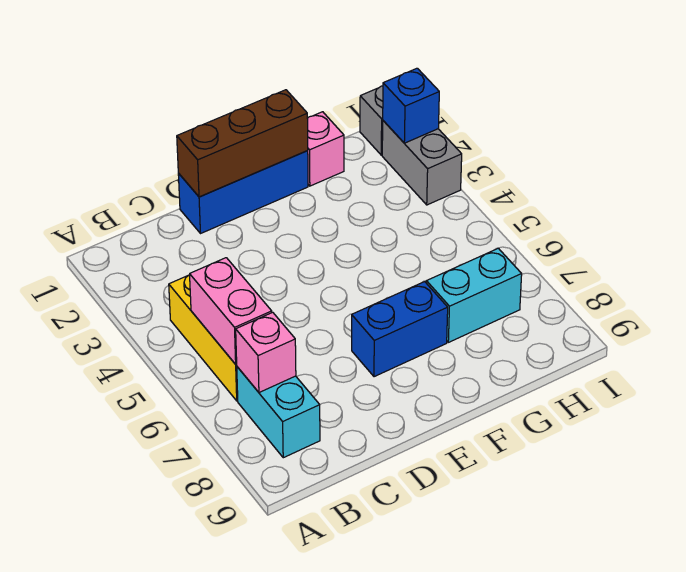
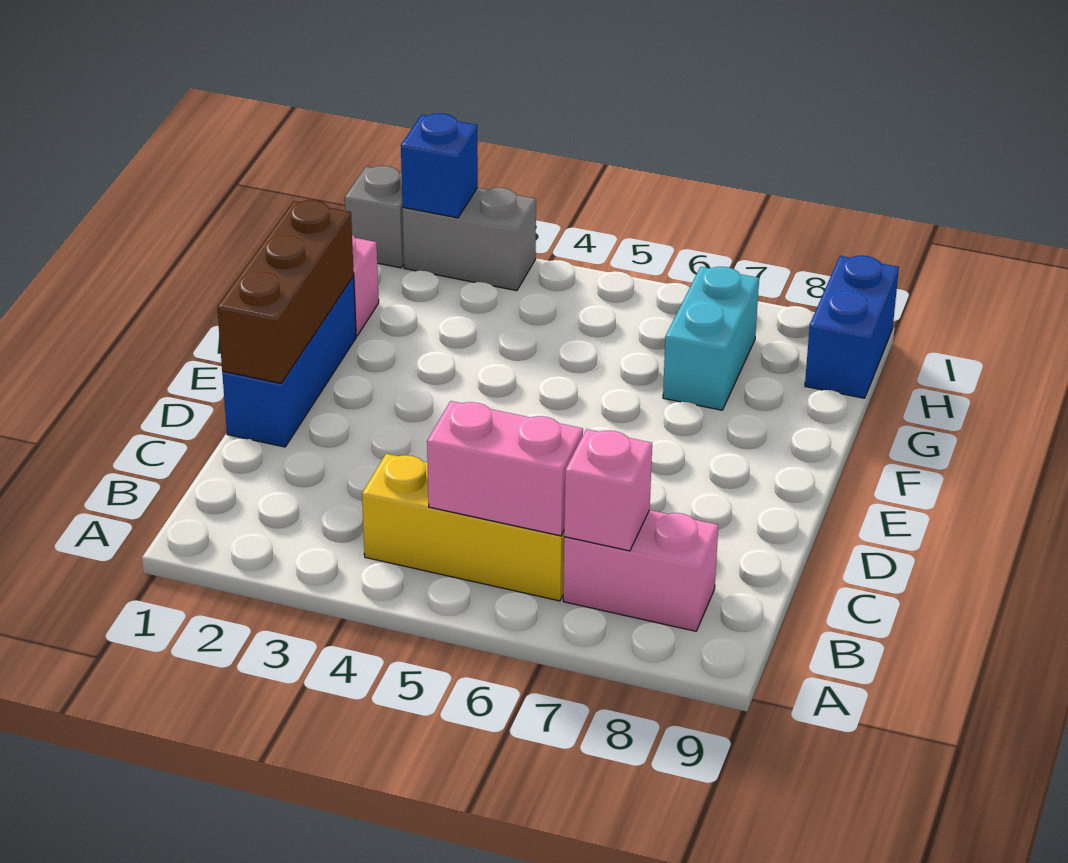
cyan brick B7:B8 level 1 -> pink brick B7:B8 level 1
blue brick E7:F7 level 1 -> blue brick H9:I9 level 1

